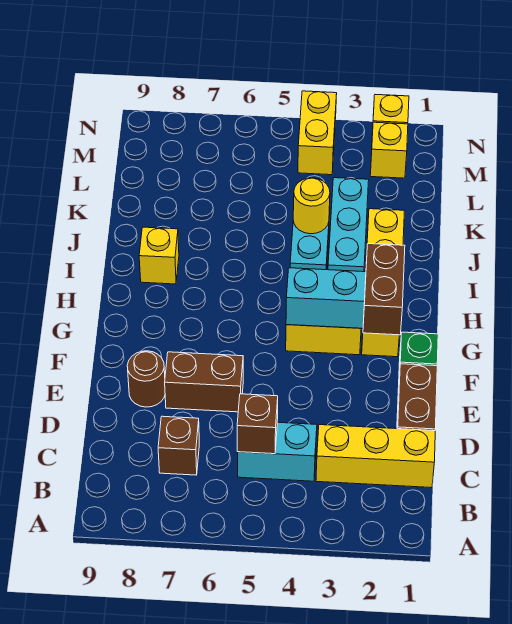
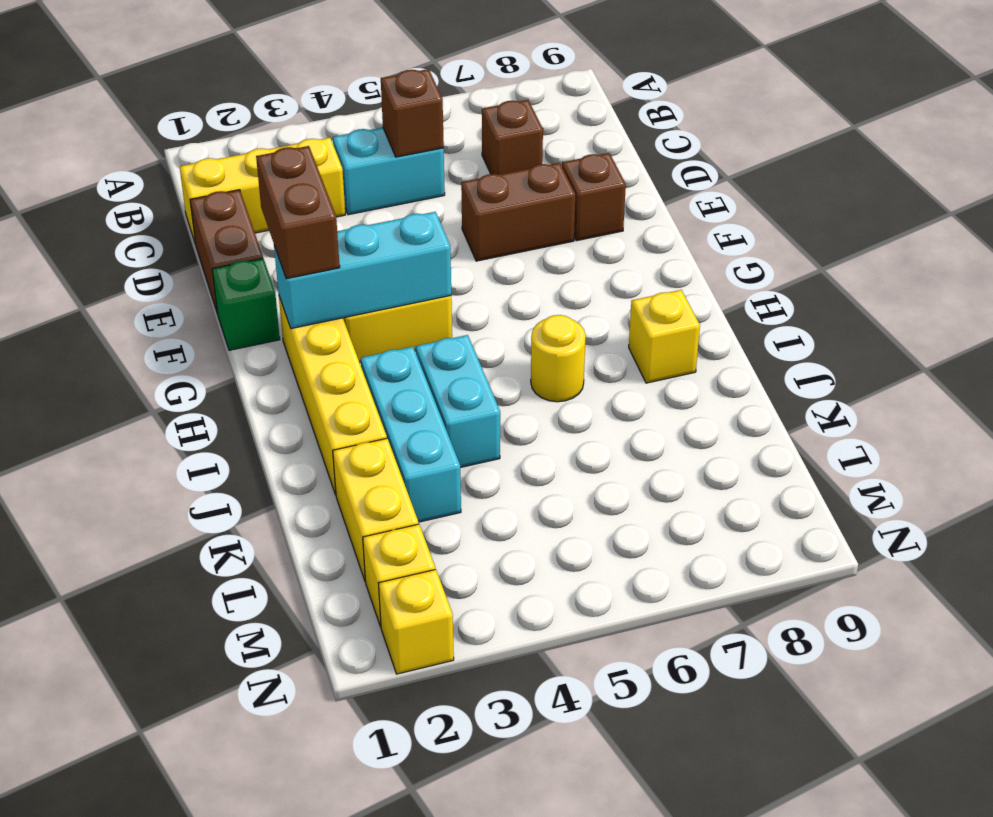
brown round brick E8 level 1 -> brown brick E8 level 1
yellow round brick J4 level 2 -> yellow round brick I6 level 1
yellow brick M4:N4 level 1 -> yellow brick K2:L2 level 1

